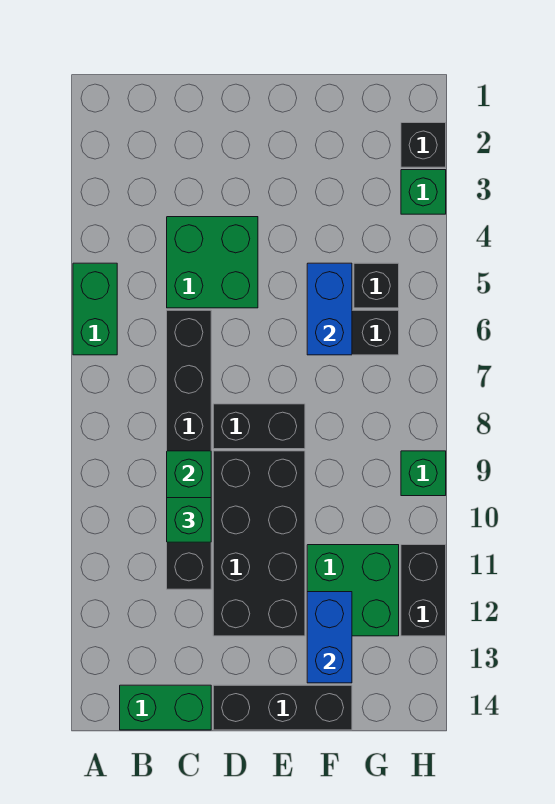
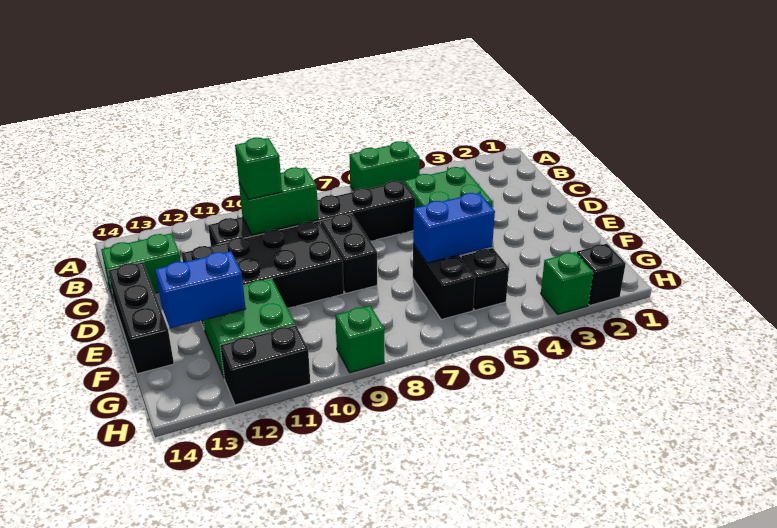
green brick B14:C14 level 1 -> green brick C13:C14 level 1

